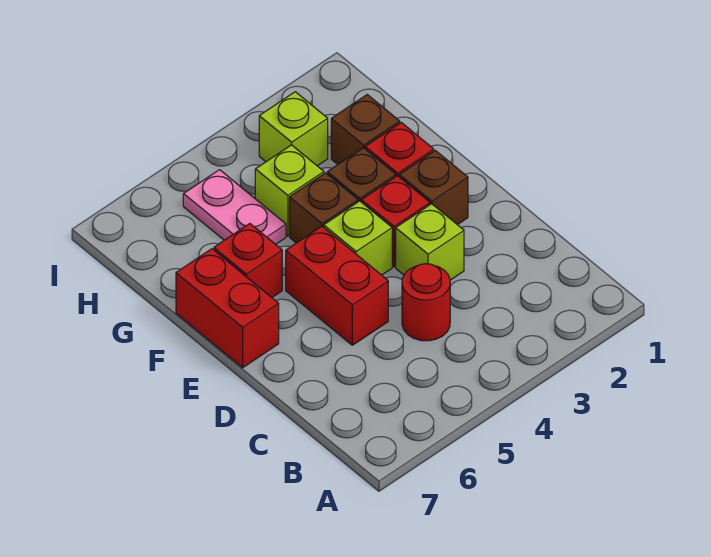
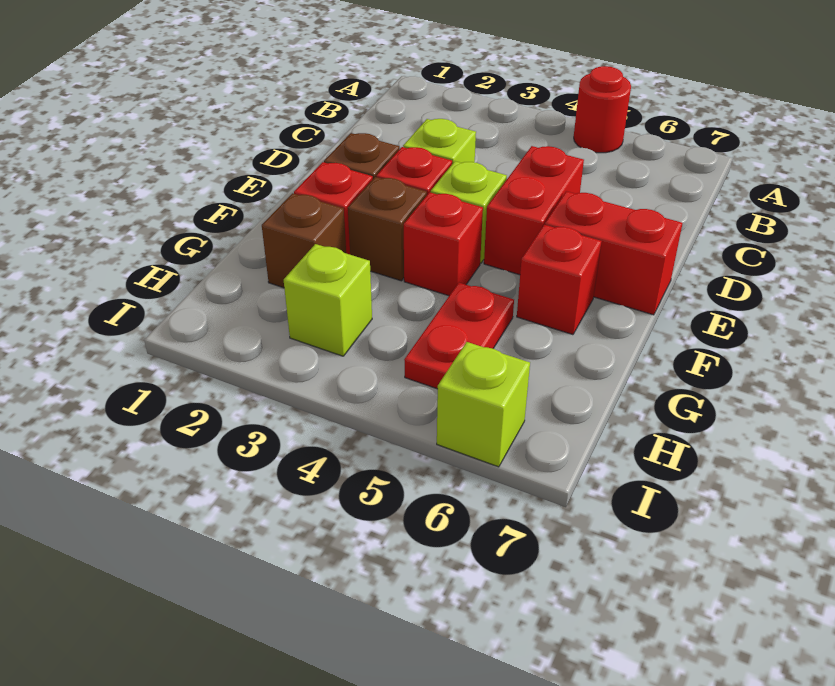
red round brick C4 level 1 -> red round brick A5 level 1
red brick E7:F7 level 1 -> red brick E6:E7 level 1
brown brick F4 level 1 -> red brick F4 level 1
lime brick G4 level 1 -> lime brick I6 level 1
pink plate G5:H5 level 1 -> red plate G5:H5 level 1

